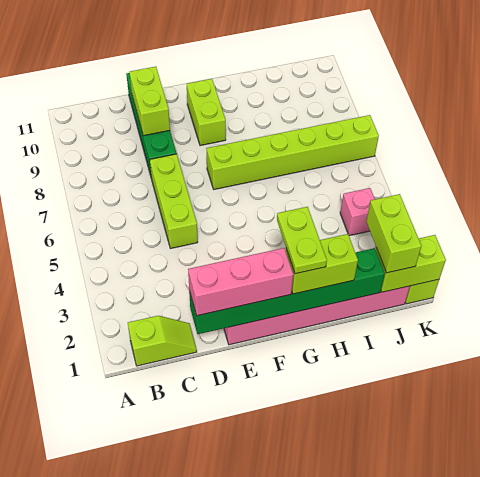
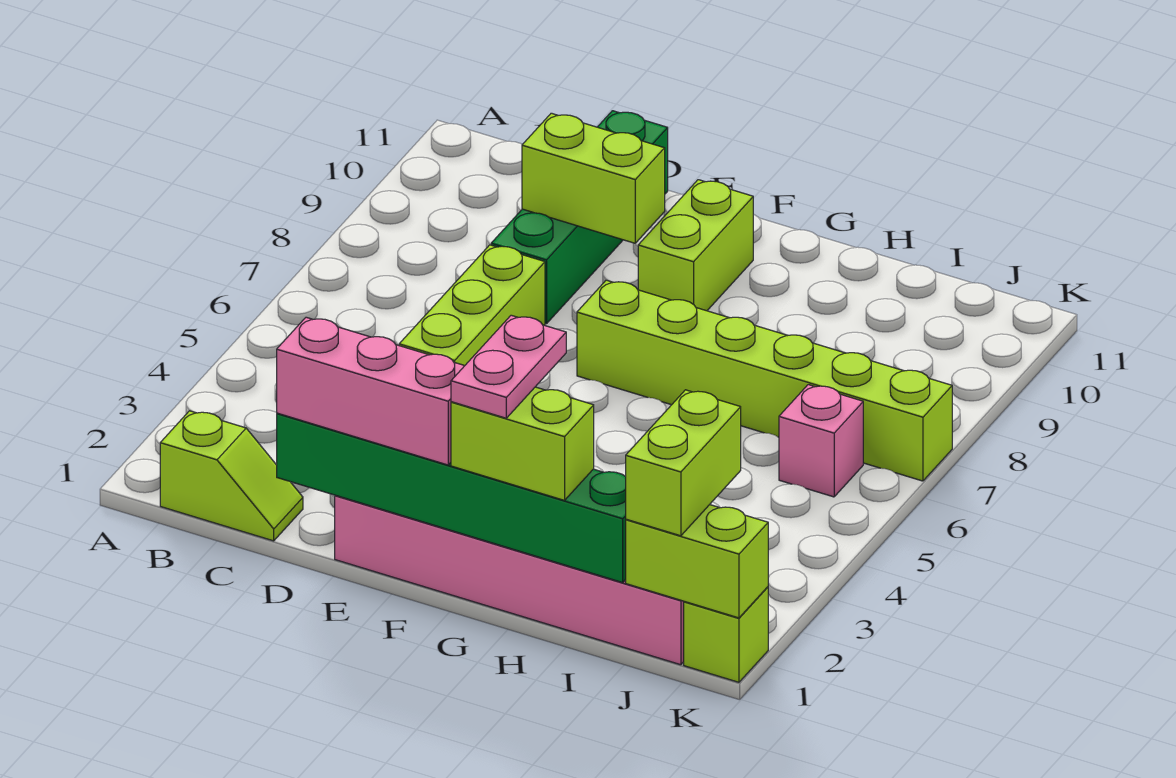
lime brick D9:D10 level 2 -> lime brick D9:E9 level 2
lime plate G1:G2 level 4 -> pink plate G1:G2 level 4
pink brick J4 level 1 -> pink brick J6 level 1

